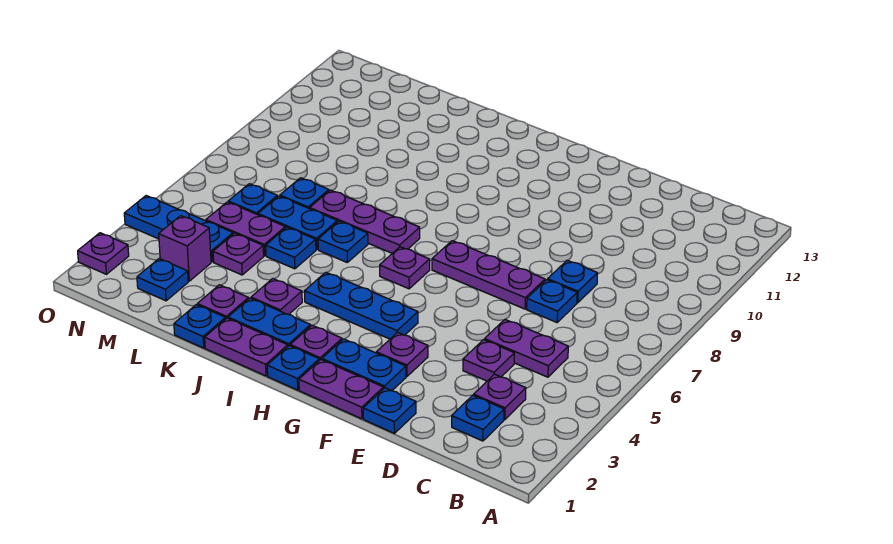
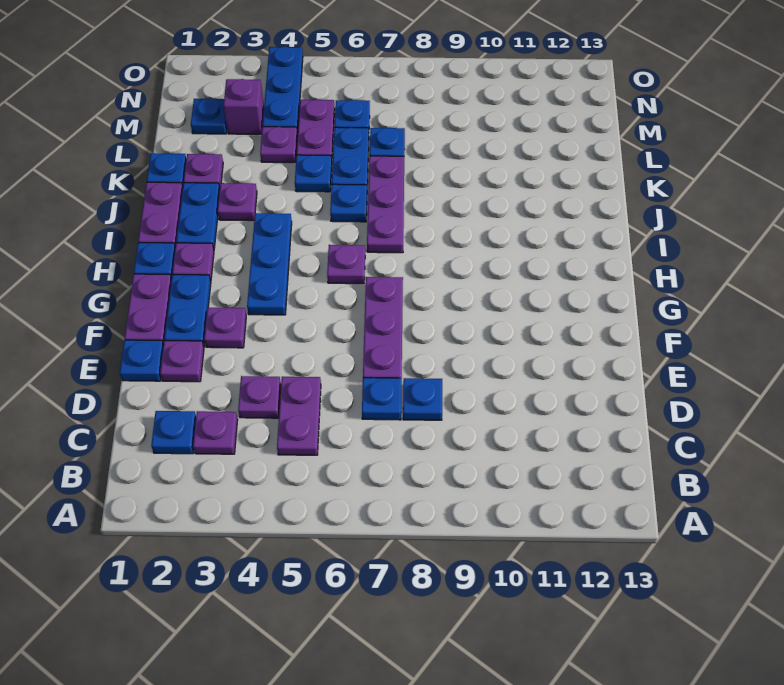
purple plate O2 level 1 -> purple plate E2 level 1

